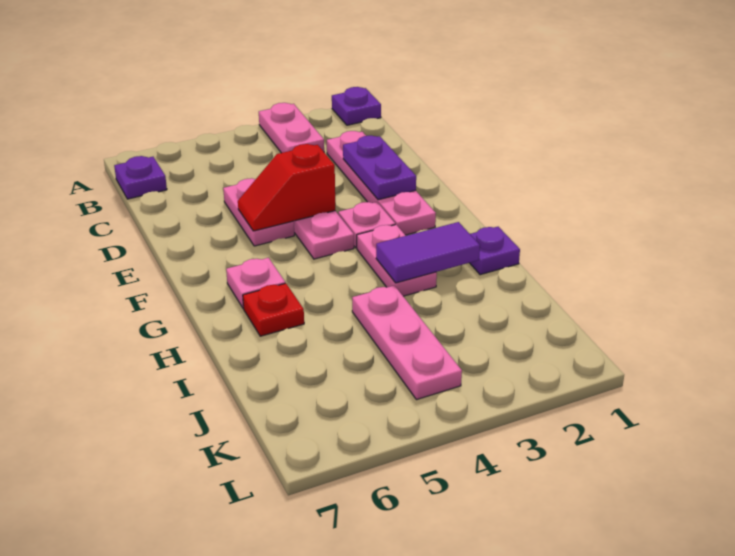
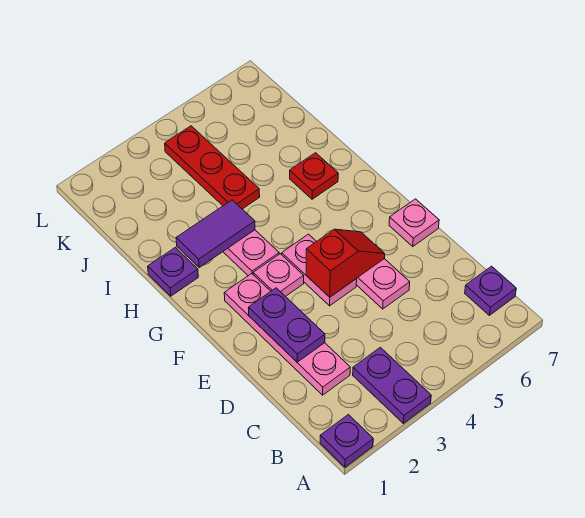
pink plate A3:B3 level 1 -> purple plate A3:B3 level 1
pink plate G6 level 1 -> pink plate E7 level 1
pink plate I4:K4 level 1 -> red plate I4:K4 level 1

